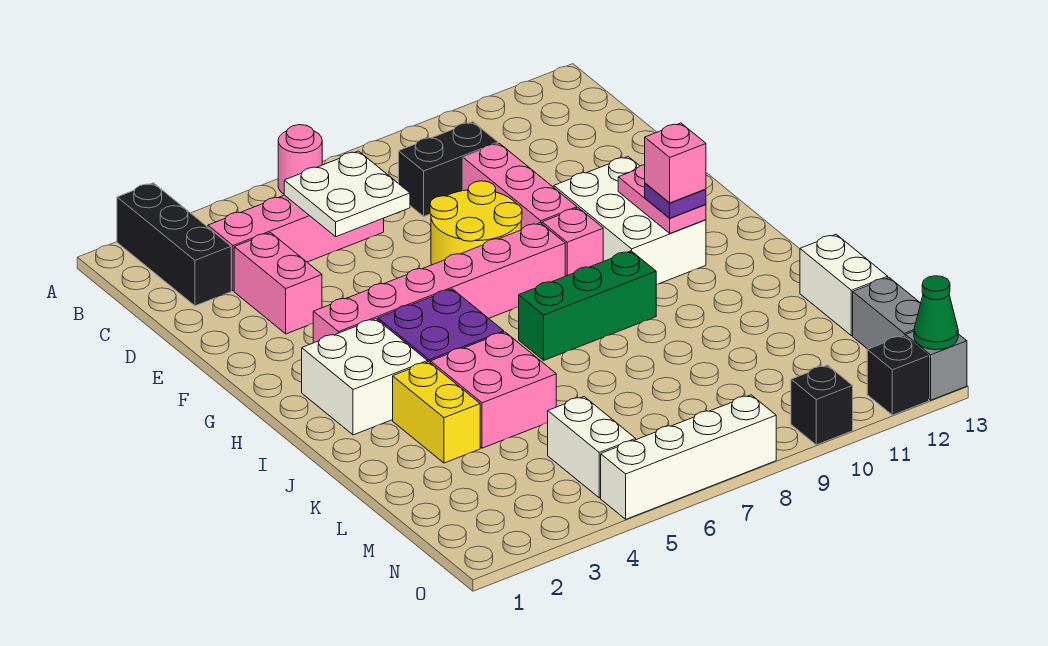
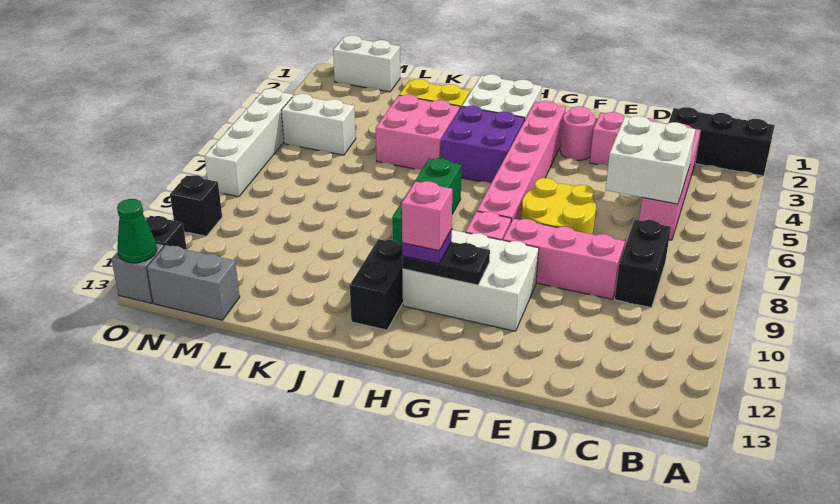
pink round brick A6 level 1 -> pink round brick F3 level 1
white plate C5:D6 level 2 -> white brick C5:D6 level 2
pink plate G11:H11 level 2 -> black plate G11:H11 level 2
none -> black brick I11:I12 level 1
white brick K13:L13 level 1 -> white brick M1:N1 level 1

